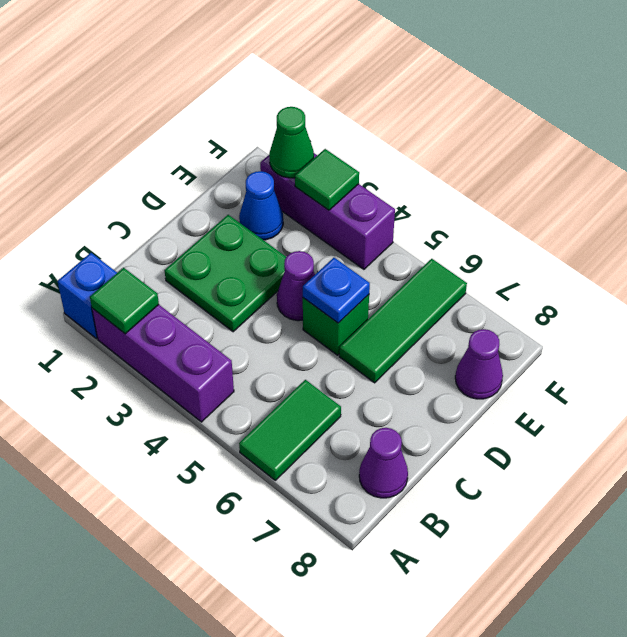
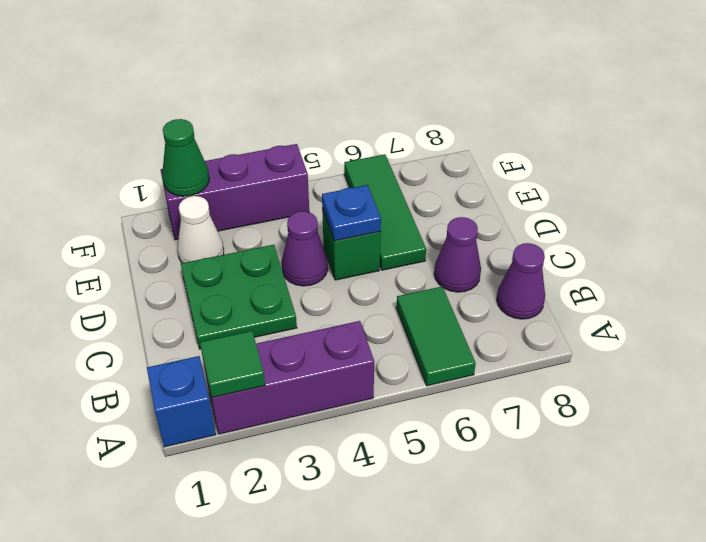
blue cone E2 level 1 -> white cone E2 level 1
purple cone E8 level 1 -> purple cone C7 level 1
green tile F3 level 2 -> none

